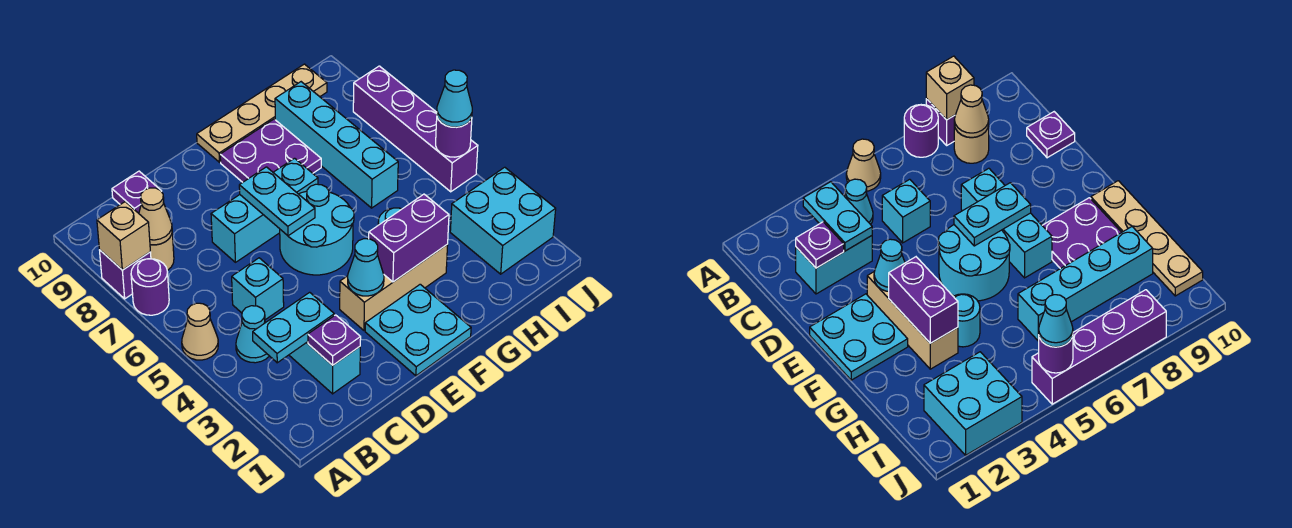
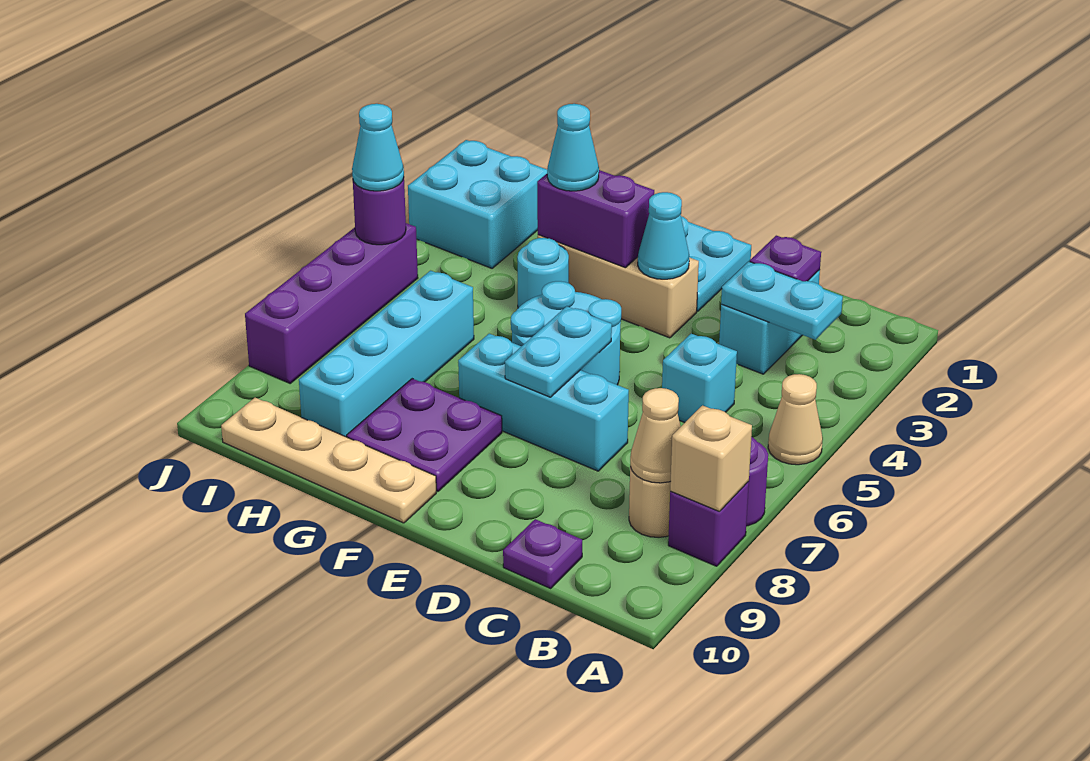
cyan cone B4 level 1 -> cyan cone G3 level 3

